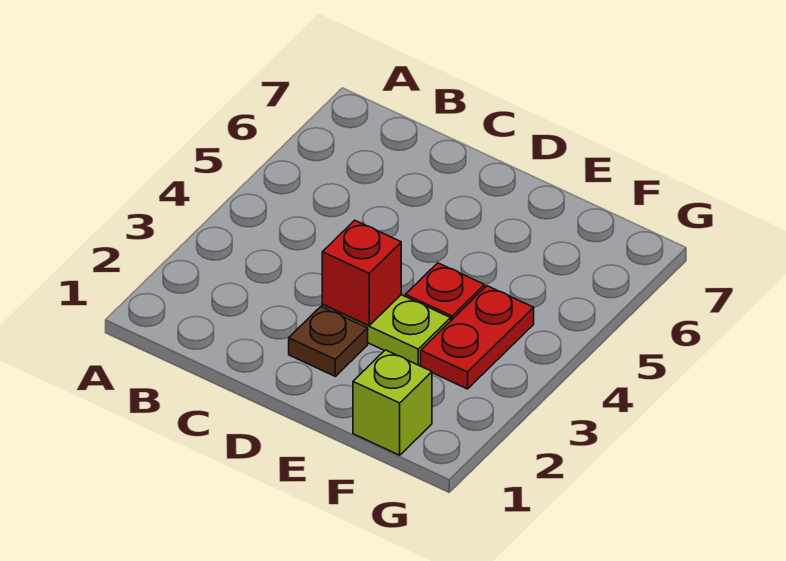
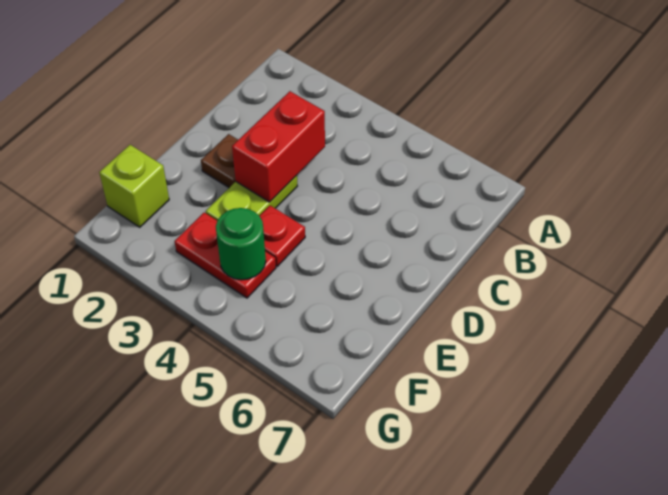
red brick D3 level 2 -> red brick C3:D3 level 2
none -> green round brick F4 level 2

